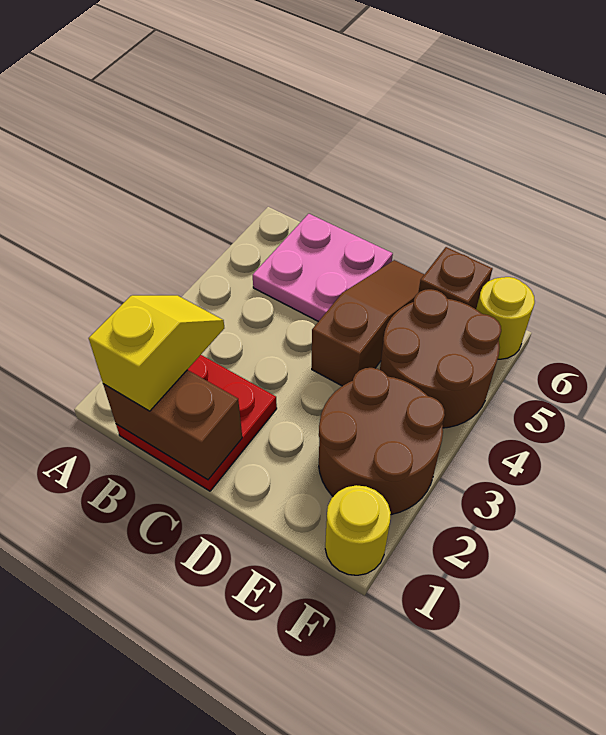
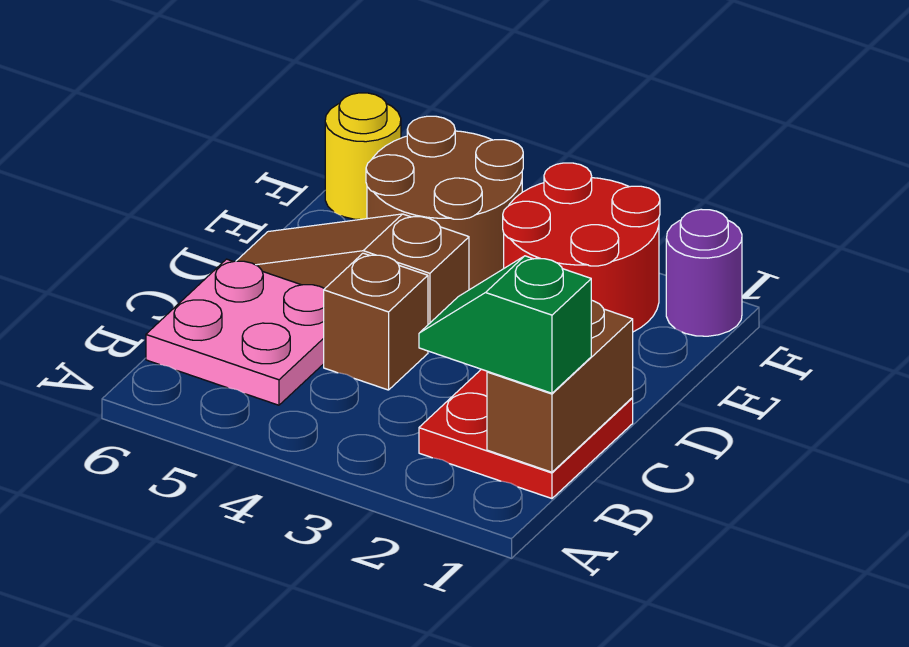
yellow slope B1:B2 level 3 top 1 -> green slope B1:B2 level 3 top 1
brown round brick E2:F3 level 1 -> red round brick E2:F3 level 1
brown brick E6 level 1 -> brown brick C4 level 1
yellow round brick F1 level 1 -> purple round brick F1 level 1

